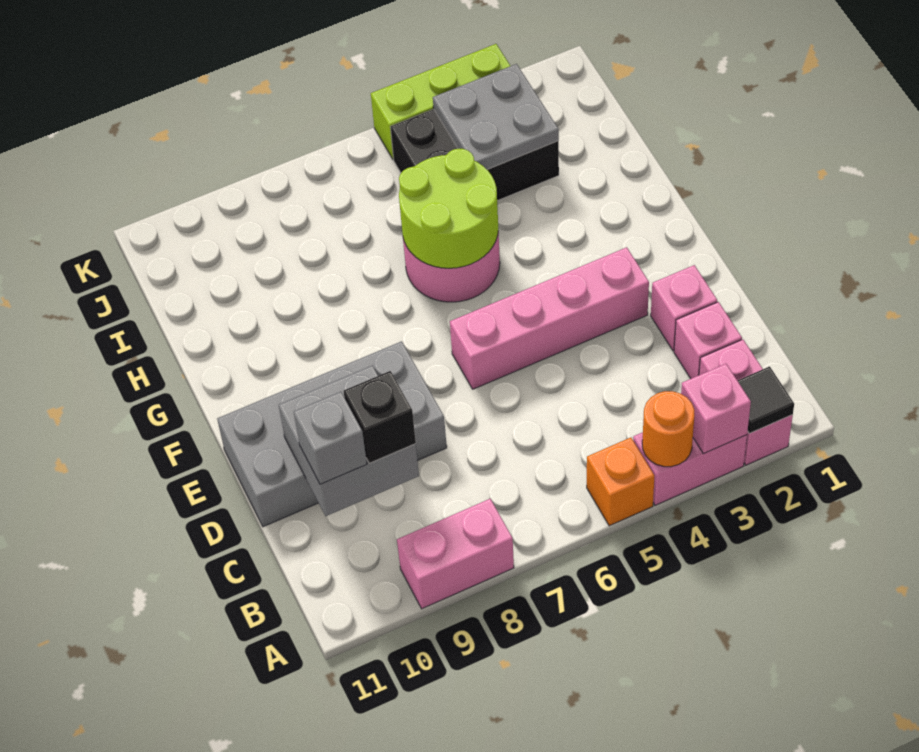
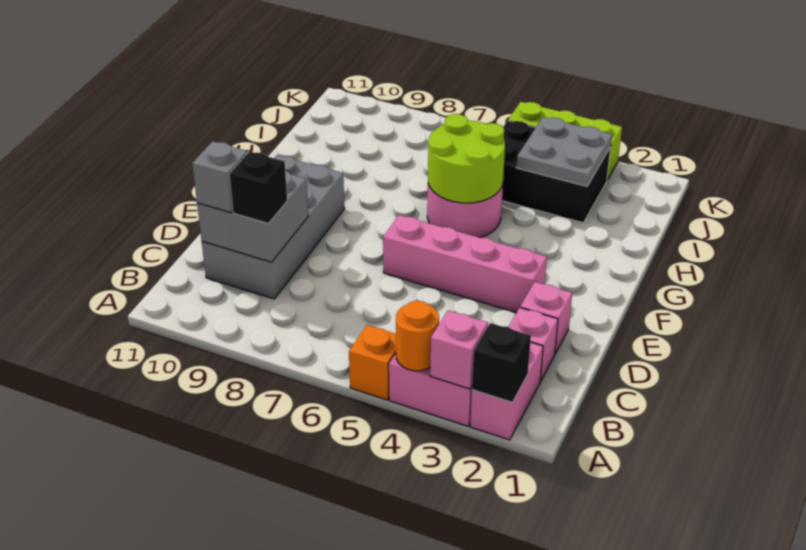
black tile A2 level 2 -> black brick A2 level 2
pink brick A8:A9 level 1 -> none
grey brick D8:E11 level 1 -> grey brick C9:F10 level 1

